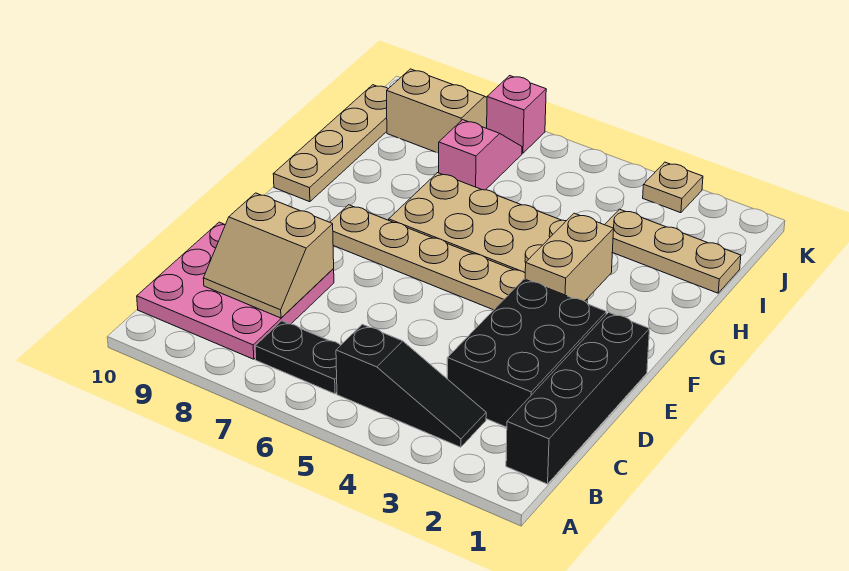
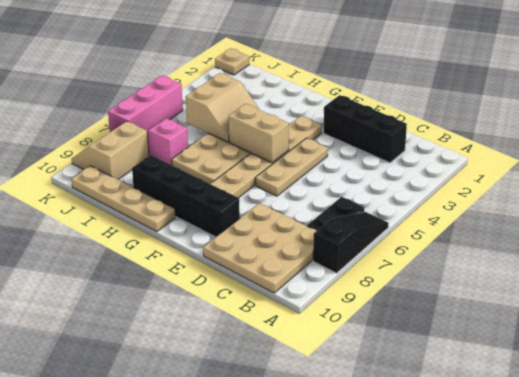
black brick B1:E1 level 1 -> black brick E9:H9 level 1
black slope B3:B5 level 1 top 5 -> black slope A6:A8 level 1 top 8
pink plate B8:D10 level 1 -> tan plate B8:D10 level 1
black brick C2:E3 level 1 -> black brick C2:E2 level 1
tan slope C8:D9 level 2 top D -> tan slope H4:I5 level 2 top I
tan brick F3:G3 level 2 -> tan brick F5:G5 level 2
tan plate I1:I3 level 1 -> tan plate E4:E6 level 1
tan plate K3 level 1 -> tan plate K1 level 1
pink brick K7 level 1 -> pink brick K5:K7 level 1

